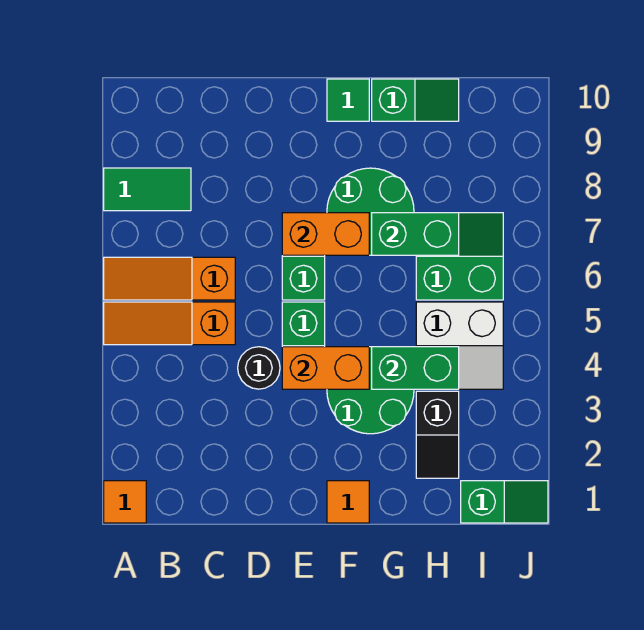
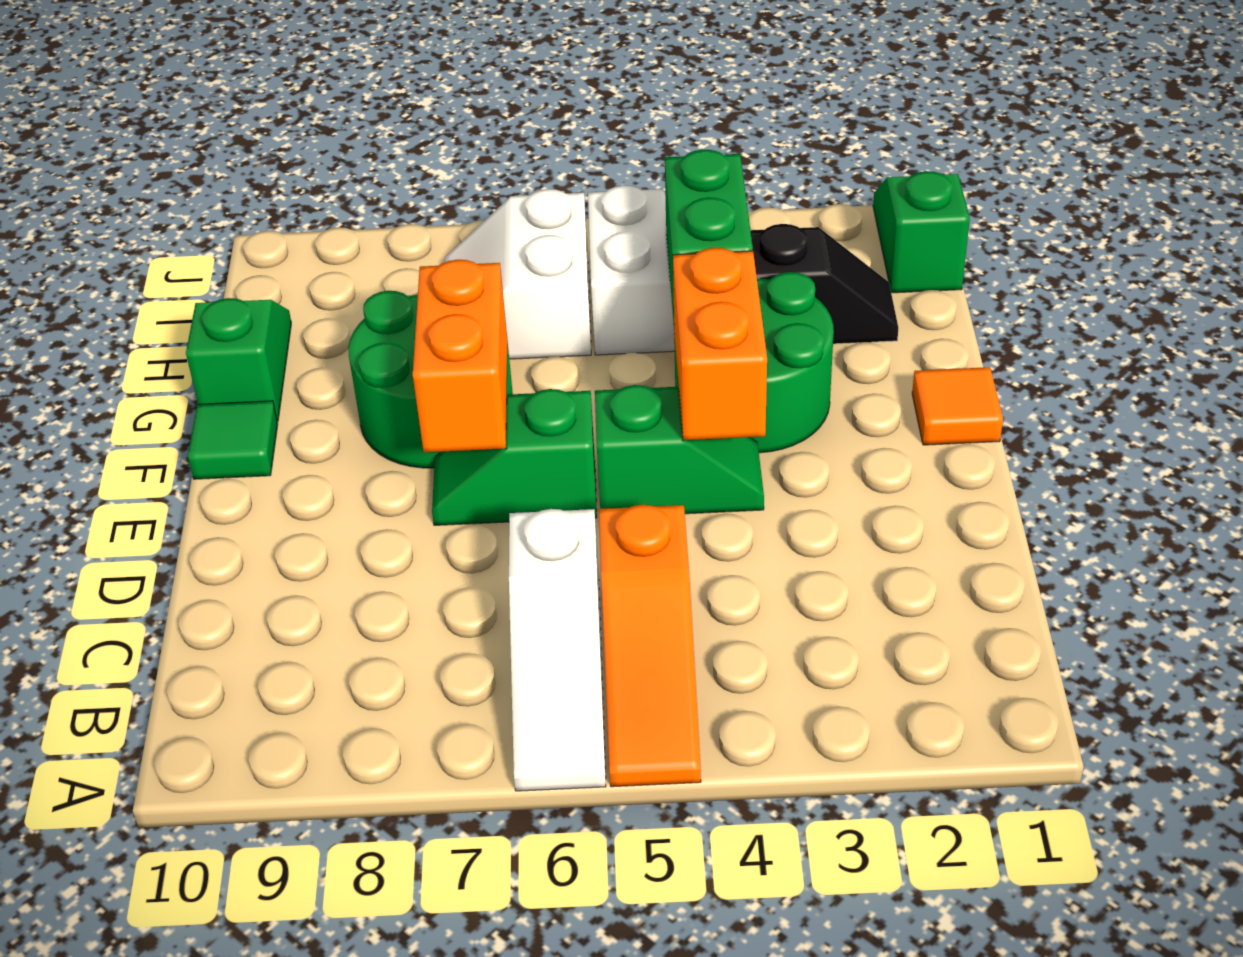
orange tile A1 level 1 -> none
orange slope A6:C6 level 1 top C -> white slope A6:C6 level 1 top C
green tile A8:B8 level 1 -> none
black round brick D4 level 1 -> none
green brick G7:H7 level 2 -> none
green slope H6:I7 level 1 top 6 -> white slope H6:I7 level 1 top 6

